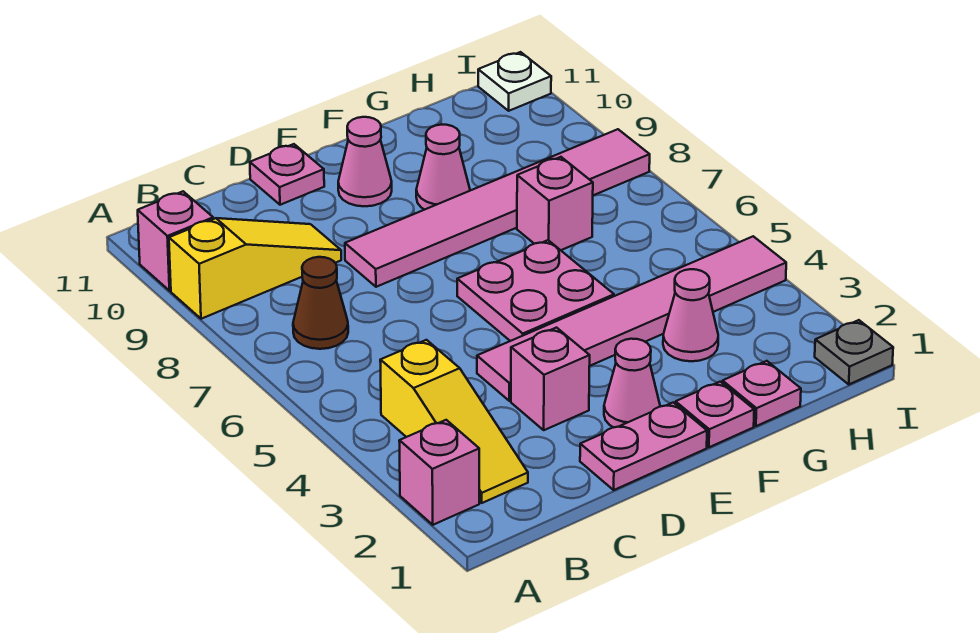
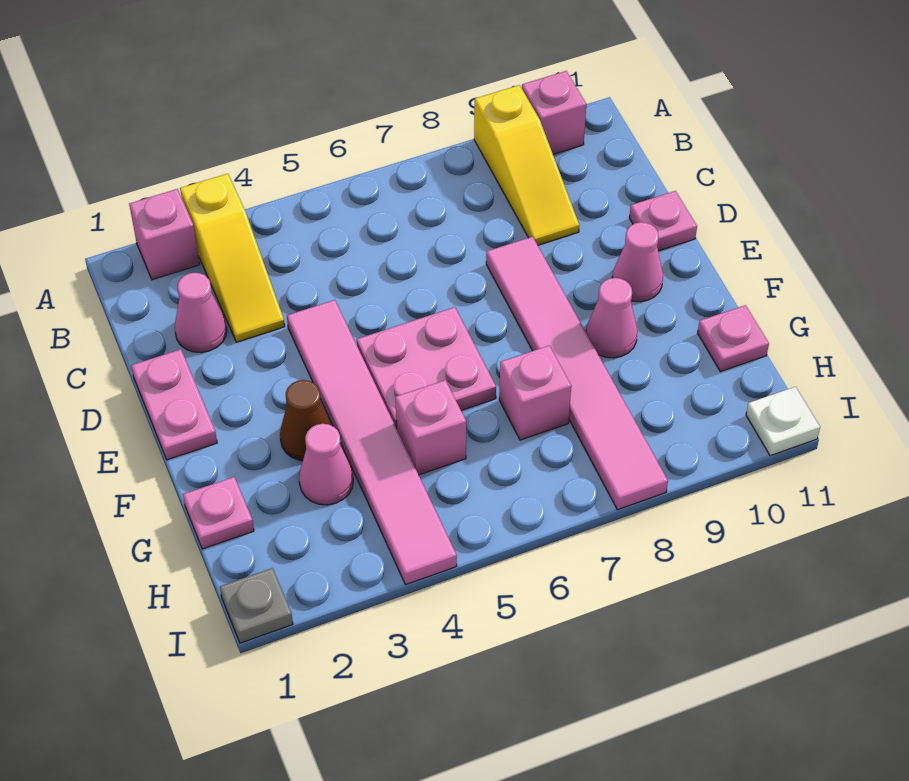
yellow slope B2:B4 level 1 top 4 -> yellow slope A3:C3 level 1 top A
brown cone B7 level 1 -> brown cone F3 level 1
pink brick D3 level 1 -> pink brick G5 level 1
pink cone E2 level 1 -> pink cone C2 level 1
pink plate F1 level 1 -> pink plate G11 level 1

